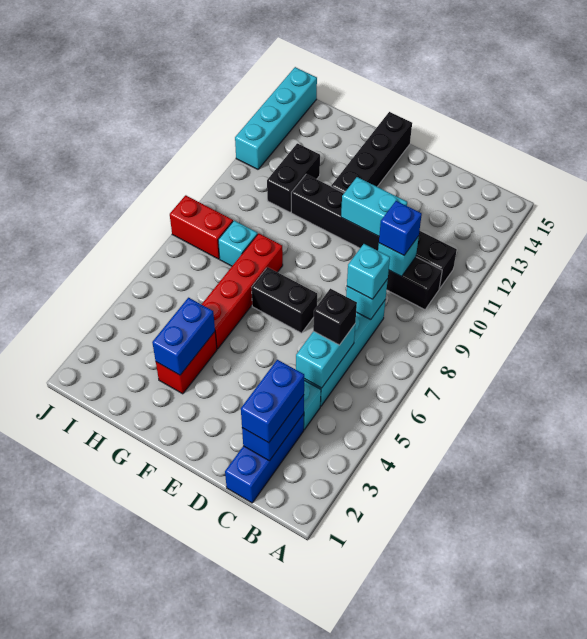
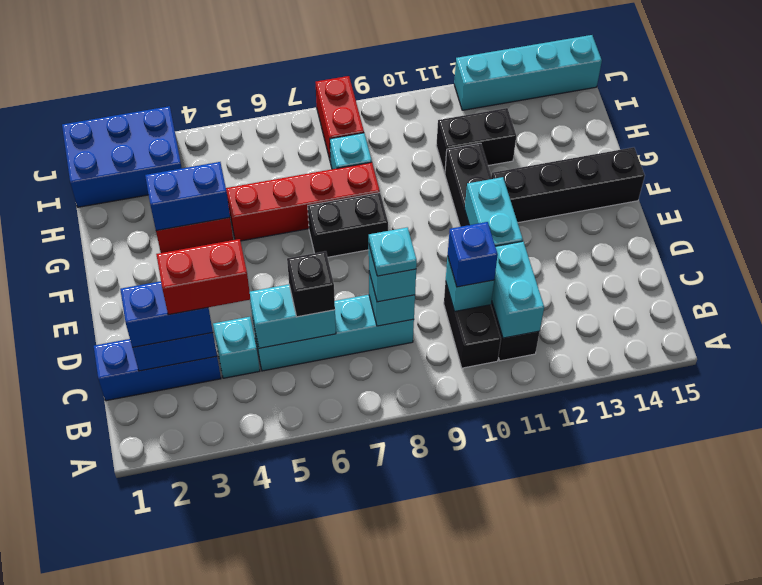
none -> cyan brick B11:C11 level 2
none -> red brick C3:C4 level 4
none -> cyan plate C8 level 4
black brick E7:F7 level 1 -> black brick F7:F8 level 1
none -> blue brick I1:J3 level 1

